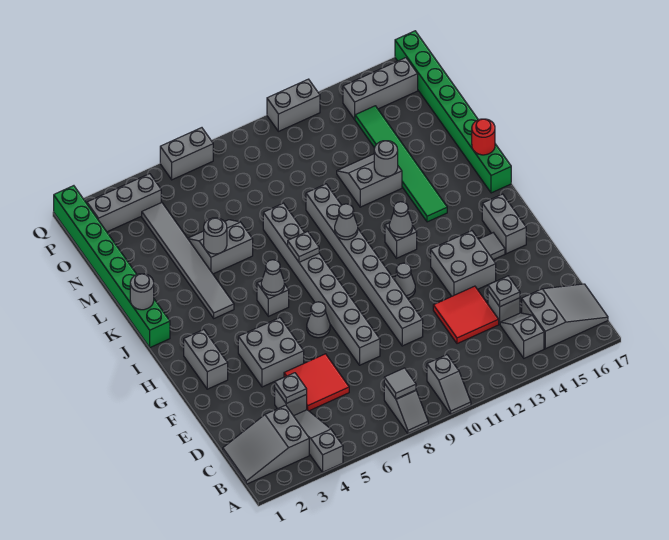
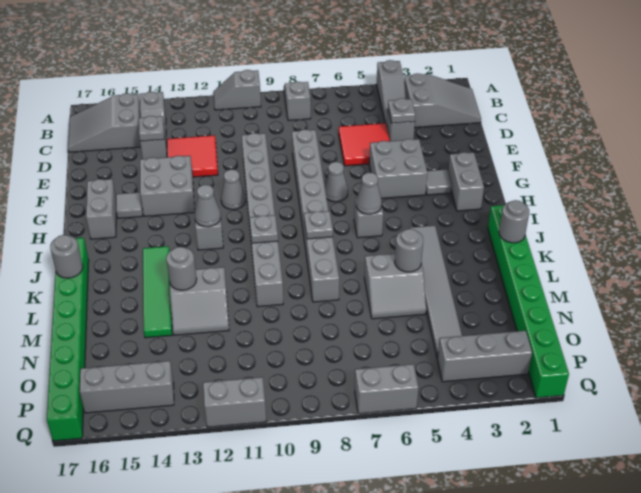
grey slope A10:B10 level 1 top B -> grey slope A10:A11 level 1 top 10
grey tile B8 level 2 -> grey tile G3 level 1
grey cone J10 level 2 -> grey plate J10 level 2
green tile J14:O14 level 1 -> green tile J14:M14 level 1
red round brick K17 level 2 -> grey round brick K17 level 2

